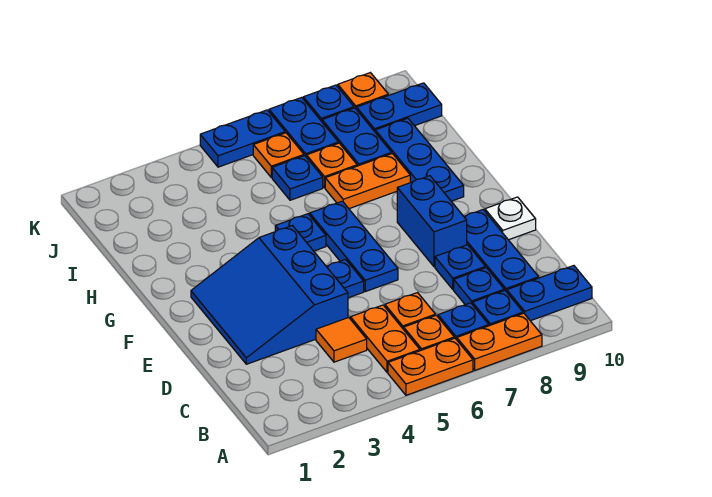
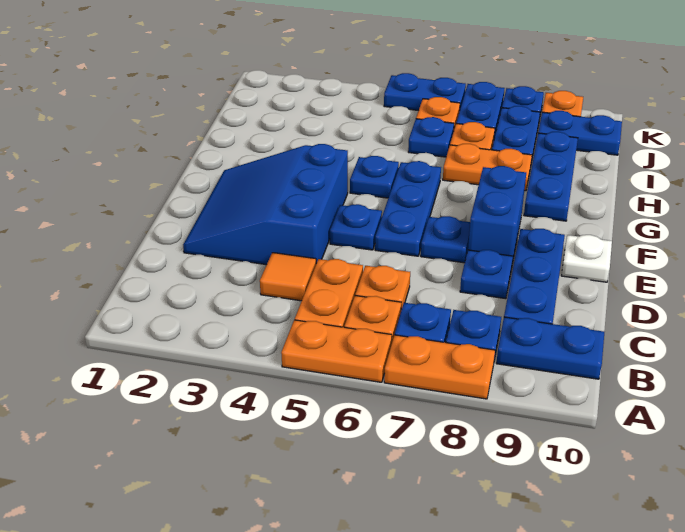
blue plate C8 level 1 -> blue plate E7 level 1

